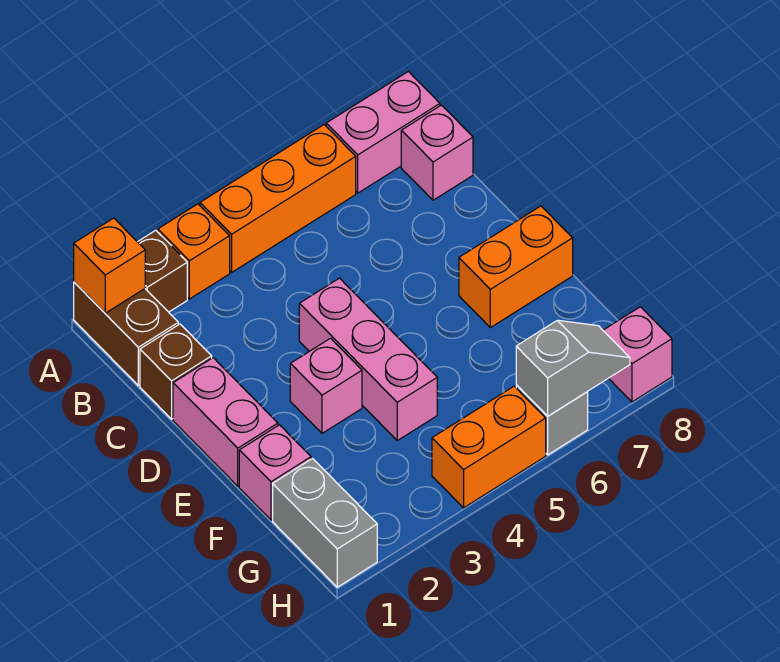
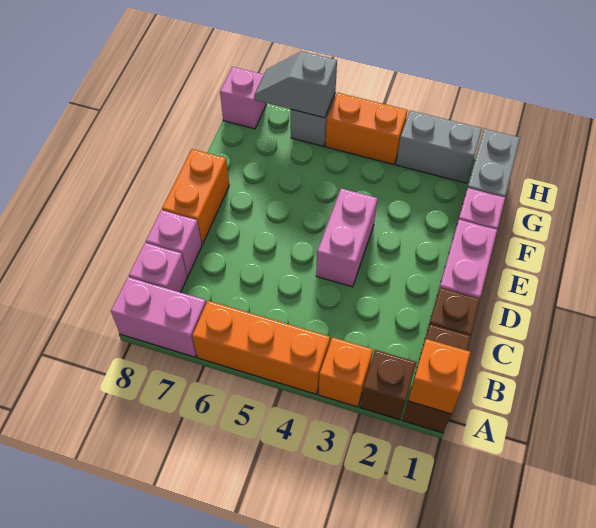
pink brick D4:F4 level 1 -> pink brick D4:E4 level 1
pink brick E3 level 1 -> pink brick C8 level 1
orange brick E7:E8 level 1 -> orange brick D8:E8 level 1
none -> grey brick H2:H3 level 1

